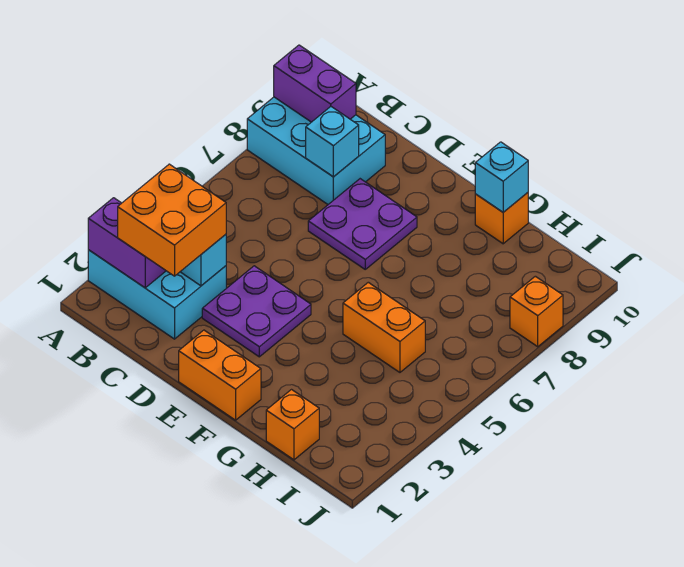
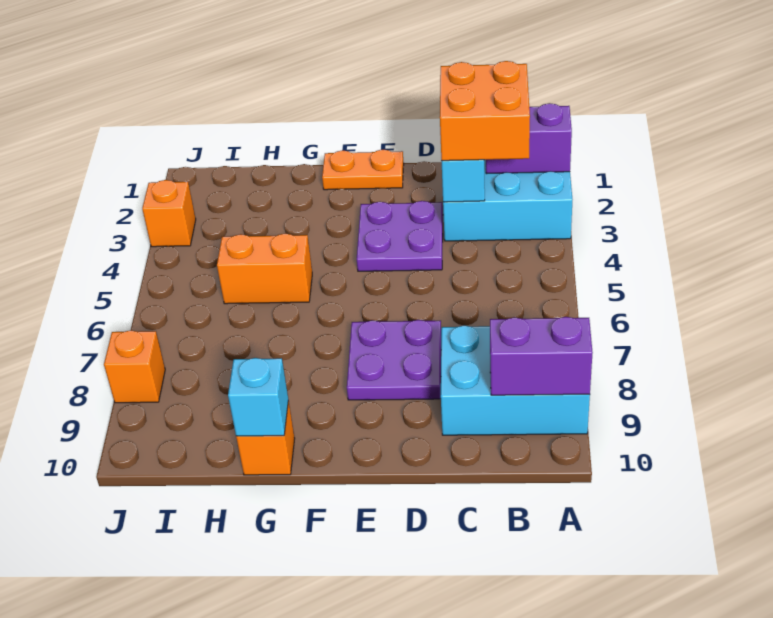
cyan brick C8 level 2 -> none
orange brick E1:F1 level 1 -> orange plate E1:F1 level 1
orange brick H1 level 1 -> orange brick J3 level 1

